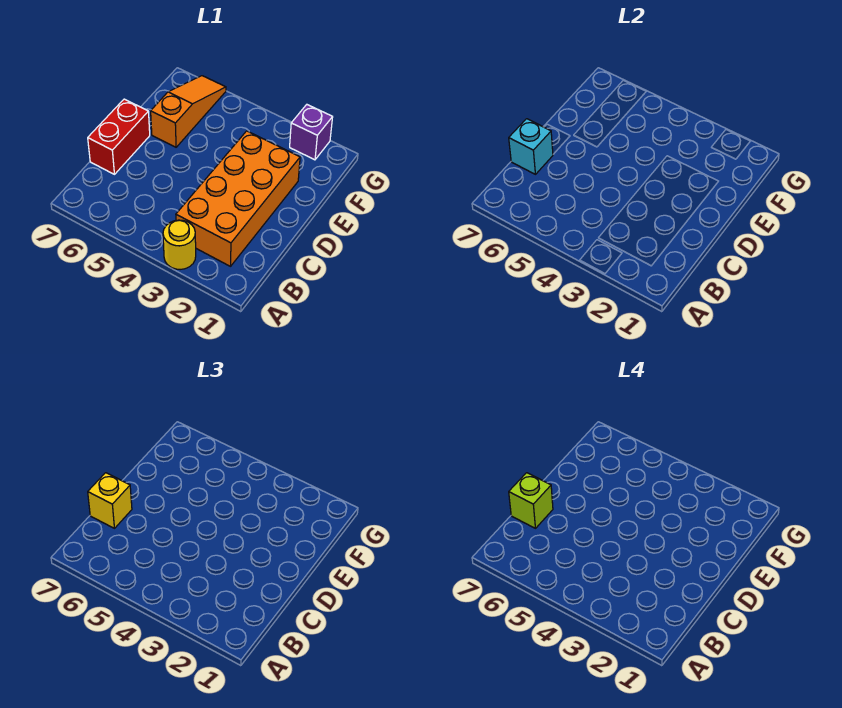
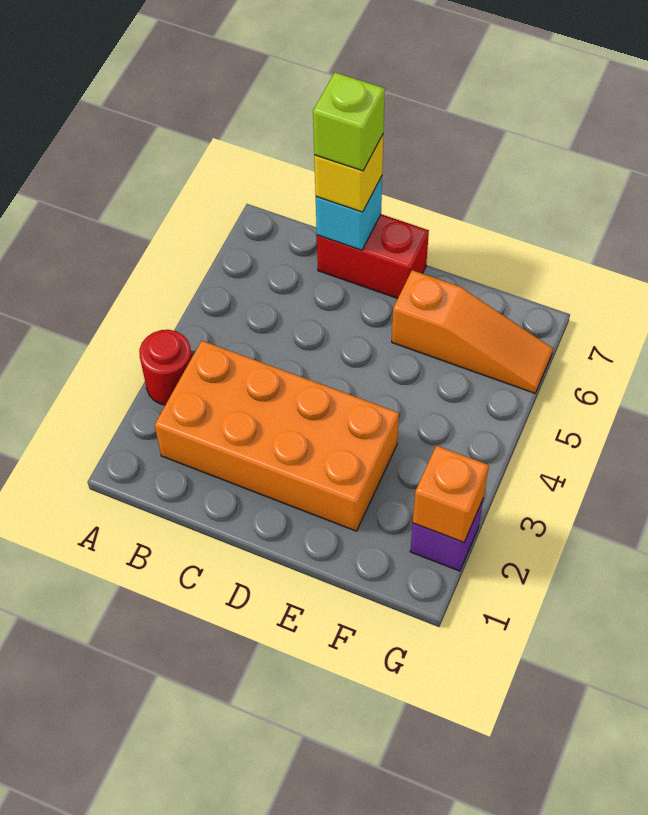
yellow round brick A3 level 1 -> red round brick A3 level 1
none -> orange brick G2 level 2

